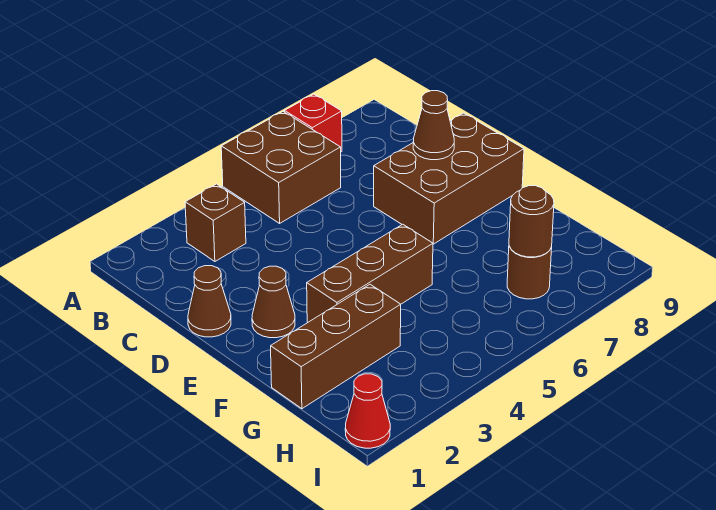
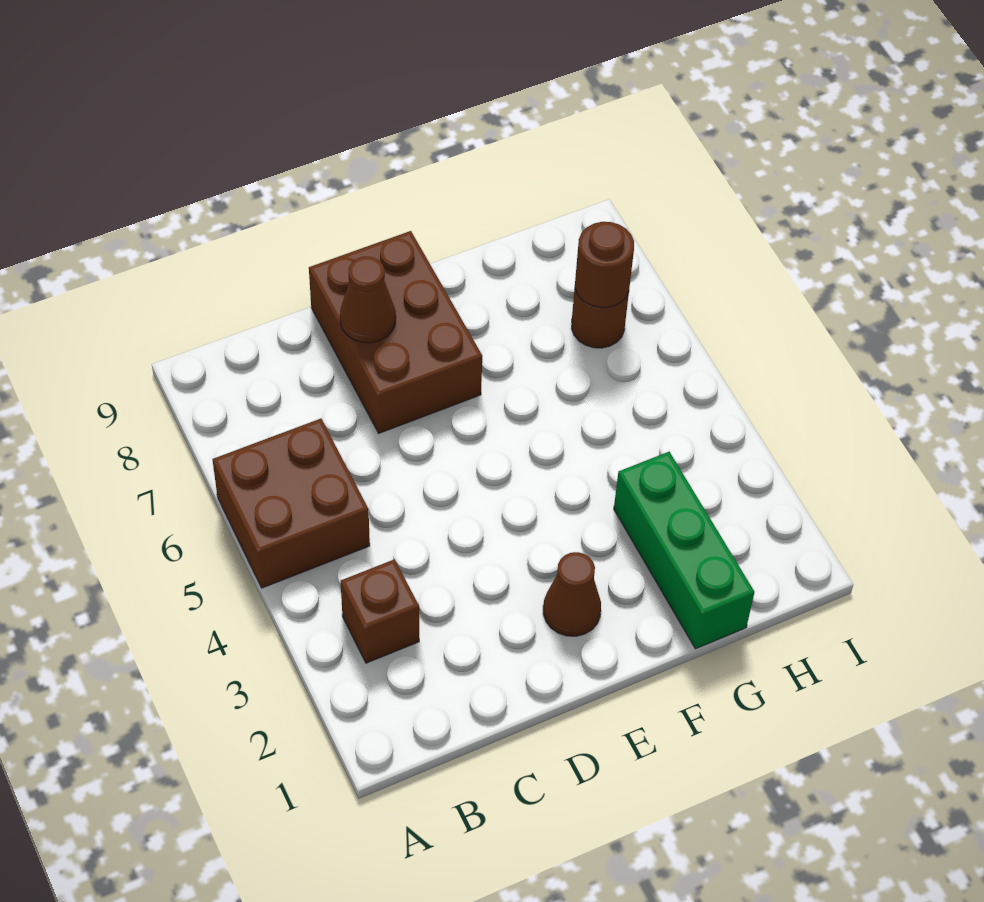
red brick A7 level 1 -> none
brown cone D1 level 1 -> none
brown brick F3:F5 level 1 -> none
brown brick G1:G3 level 1 -> green brick G1:G3 level 1
red cone I1 level 1 -> none

